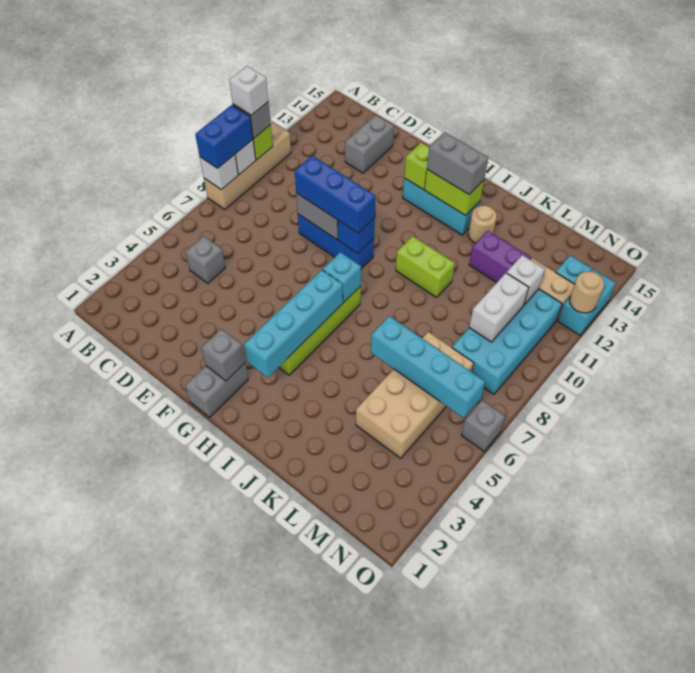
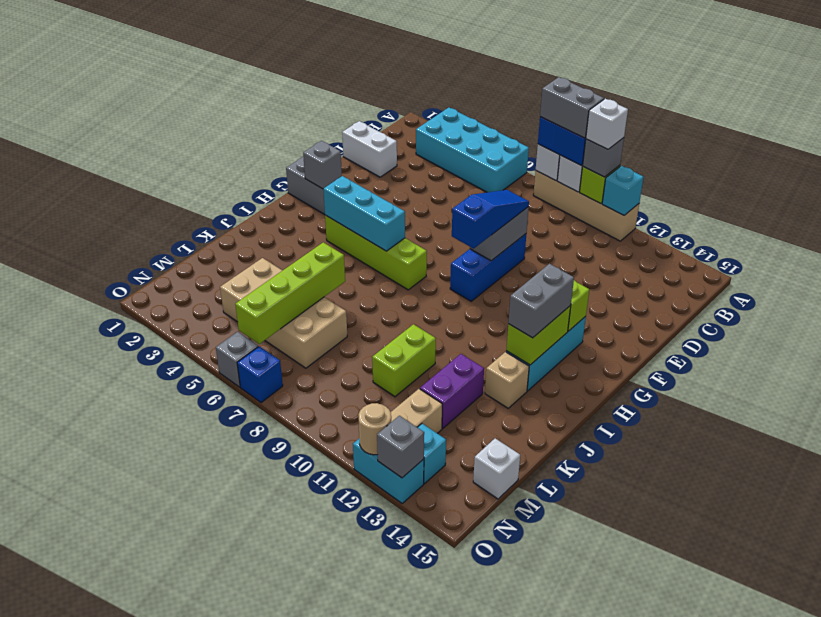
grey brick C5 level 1 -> grey brick O13 level 2
grey brick D13:D14 level 1 -> grey brick A8:A9 level 4
blue brick E9:G9 level 3 -> blue slope E9:G9 level 3 top G
blue brick G9 level 2 -> blue brick O7 level 1
cyan brick H3:H6 level 2 -> cyan brick H4:H6 level 2
cyan brick H7 level 2 -> cyan brick A11 level 2
lime brick I10:J10 level 1 -> lime brick K10:L10 level 1
tan round brick J13 level 1 -> tan brick J13 level 1
cyan brick K6:N6 level 2 -> lime brick K6:N6 level 2
cyan brick M8:N11 level 1 -> cyan brick A3:B6 level 1
white brick M9:M10 level 2 -> white brick D1:D2 level 1
white brick M11 level 2 -> white brick M15 level 1

